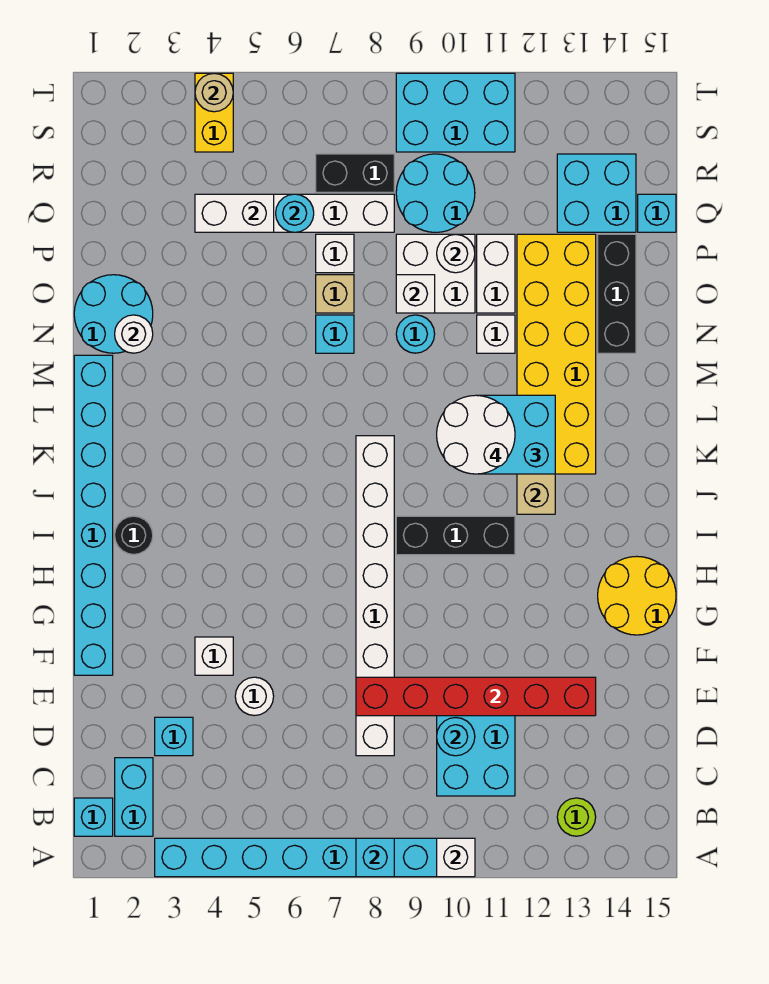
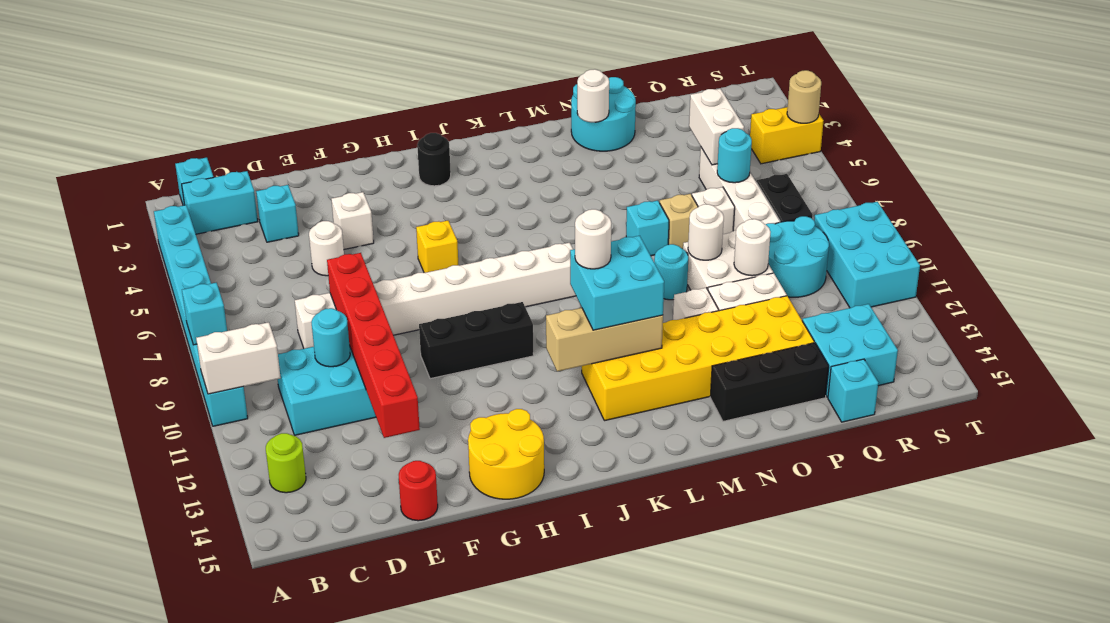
white brick A10 level 2 -> white brick A10:B10 level 2
none -> red round brick E15 level 1
cyan brick F1:M1 level 1 -> none
none -> yellow brick H6 level 1
black brick I9:I11 level 1 -> black brick G10:I10 level 1
white round brick K10:L11 level 4 -> white round brick K11 level 4
white brick O9 level 2 -> white round brick O9 level 2

